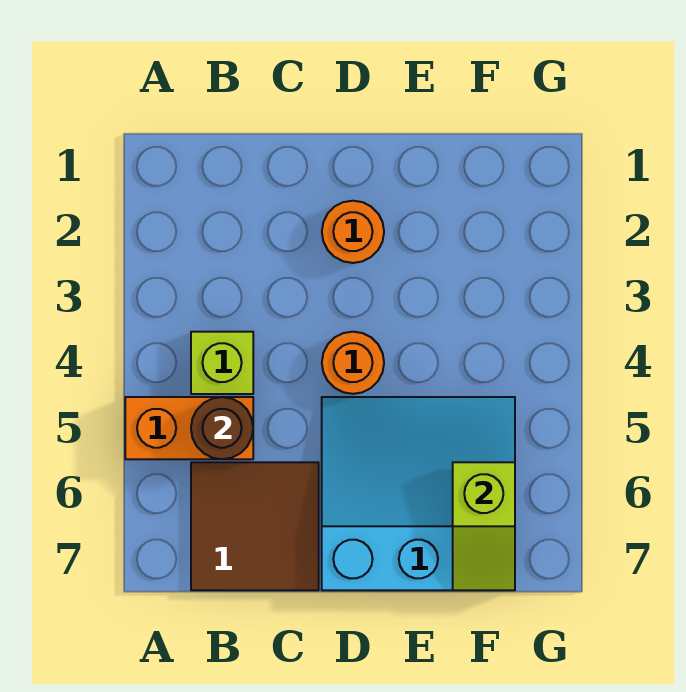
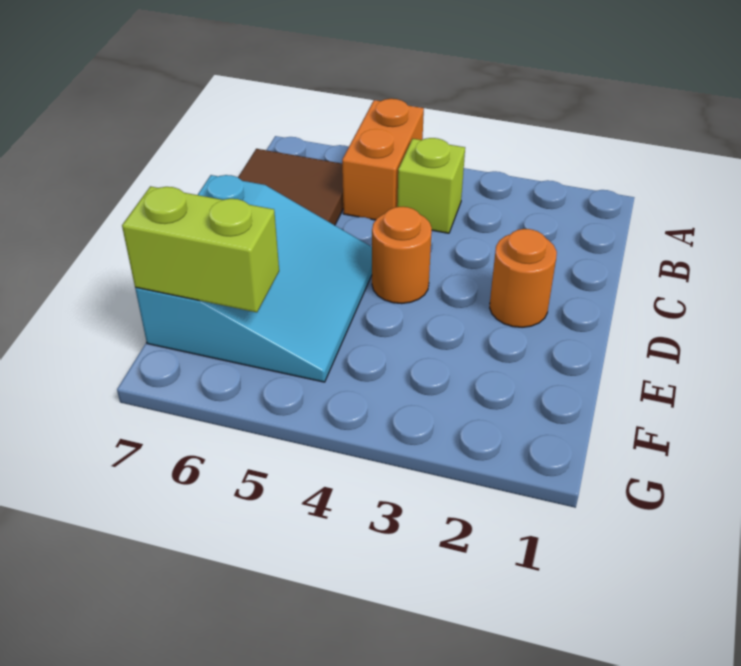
brown round brick B5 level 2 -> none
lime slope F6:F7 level 2 top 6 -> lime brick F6:F7 level 2

